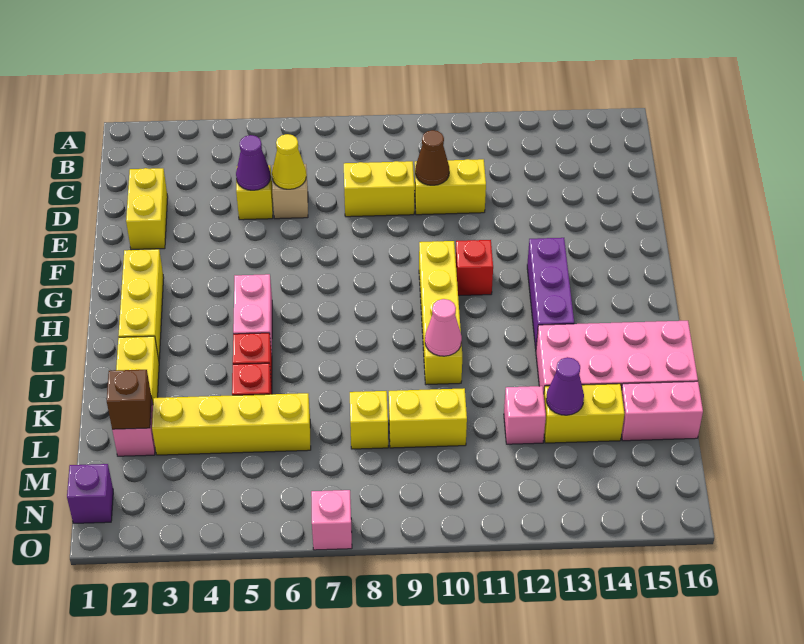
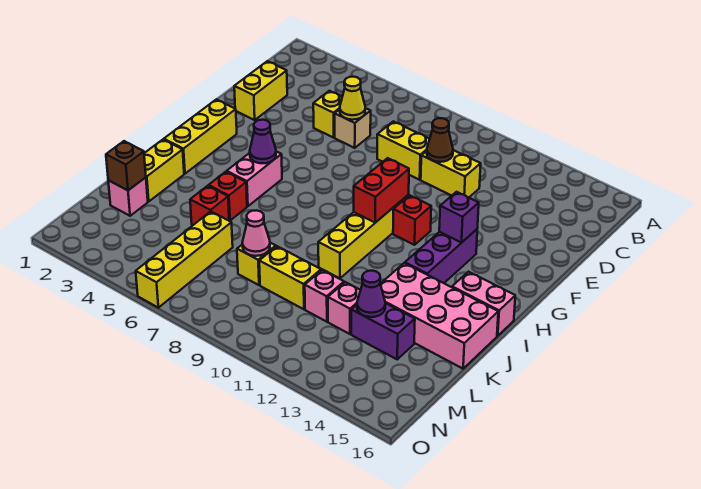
purple cone D5 level 2 -> purple cone H5 level 2
none -> red brick G10:H10 level 2
pink cone J10 level 2 -> pink cone L8 level 2
yellow brick L3:L6 level 1 -> yellow brick L6:O6 level 1
yellow brick L13:L14 level 1 -> purple brick L13:L14 level 1
pink brick L15:L16 level 1 -> pink brick I15:I16 level 1
purple brick N1 level 1 -> purple brick G13 level 2
pink brick O7 level 1 -> pink brick L11 level 1

